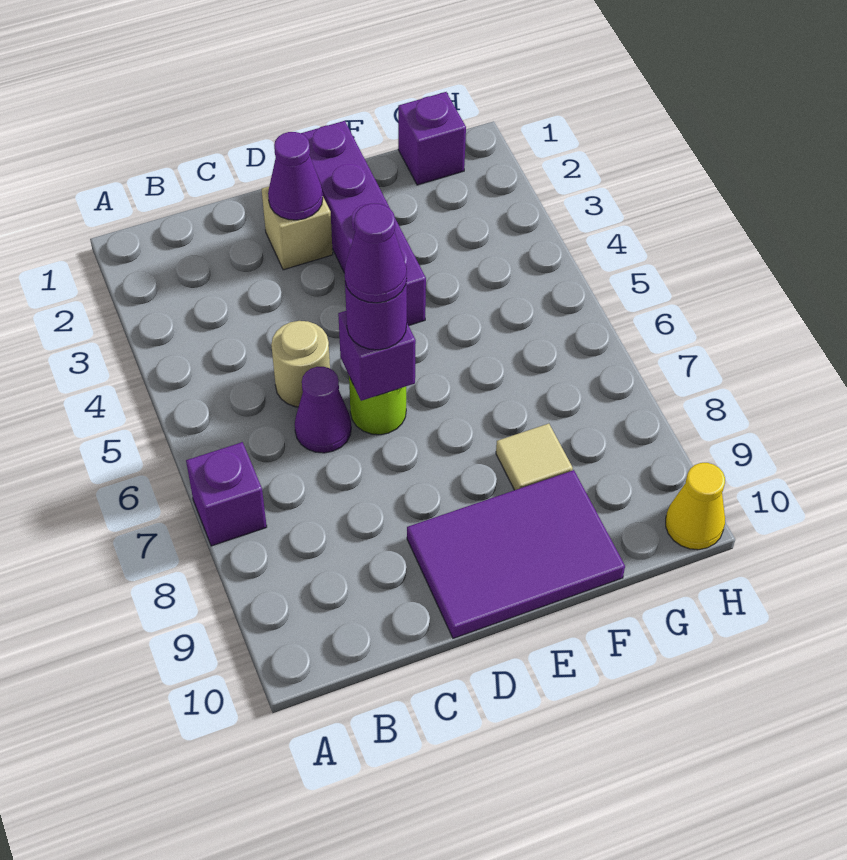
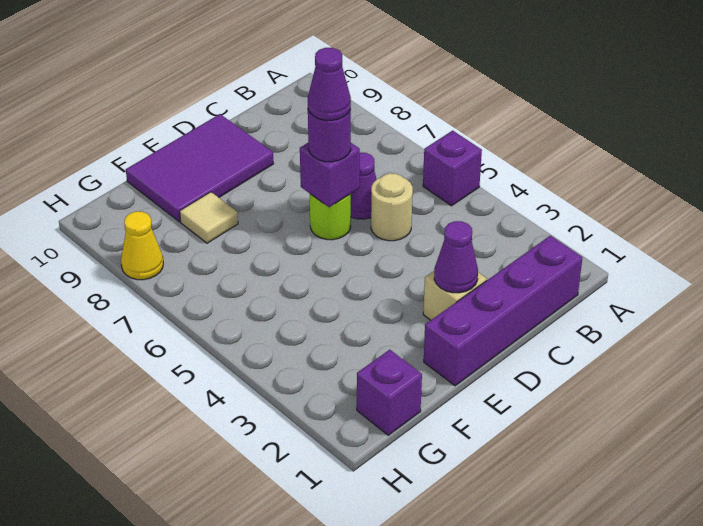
purple brick A7 level 1 -> purple brick A5 level 1
purple brick E1:E4 level 1 -> purple brick B1:E1 level 1
yellow cone H10 level 1 -> yellow cone H8 level 1

